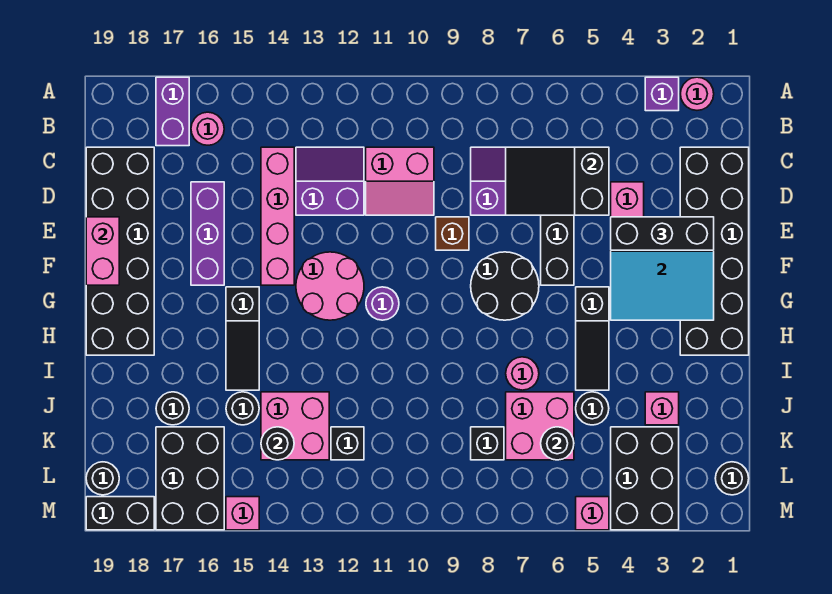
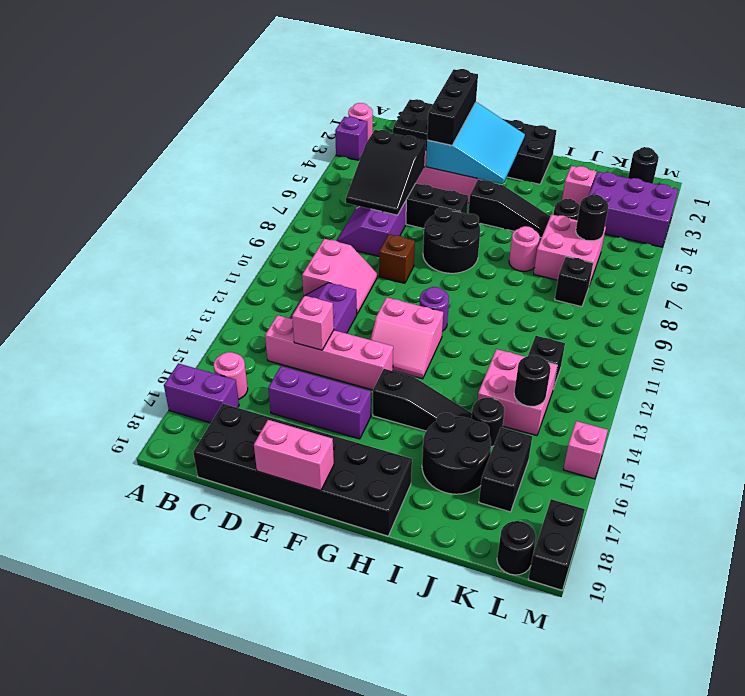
pink round brick F12:G13 level 1 -> pink slope F12:G13 level 1 top 12
black round brick J17 level 1 -> black round brick I16:J17 level 1
black brick K3:M4 level 1 -> purple brick K3:M4 level 1
black brick K16:M17 level 1 -> black brick K16:K17 level 1
pink brick M5 level 1 -> pink brick D14 level 2

